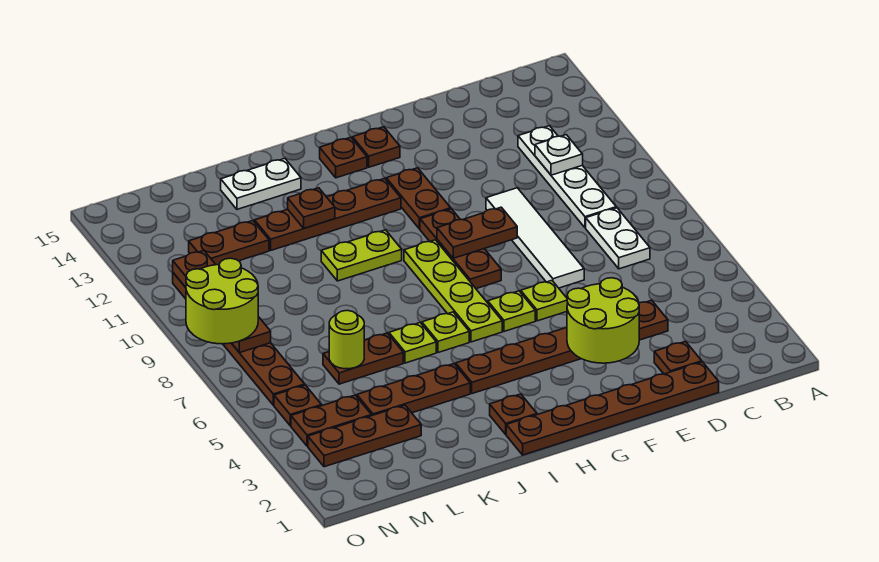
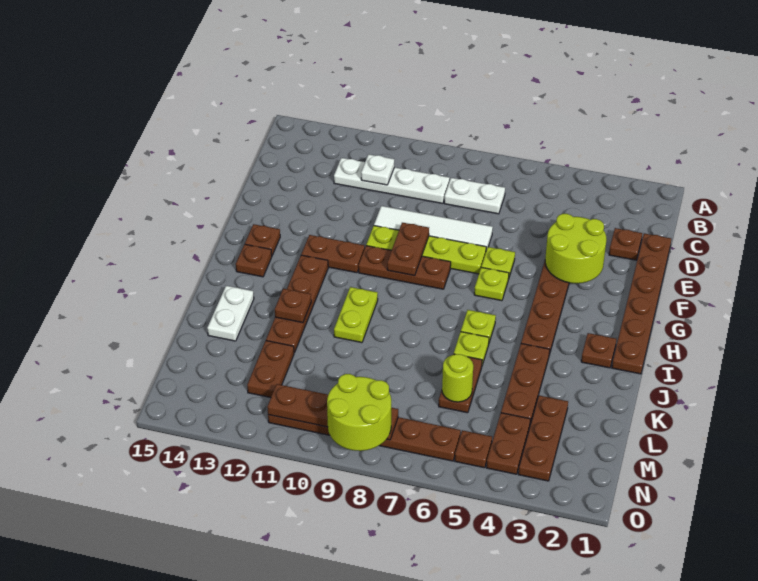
lime plate H6:H9 level 1 -> lime plate F7:F10 level 1

